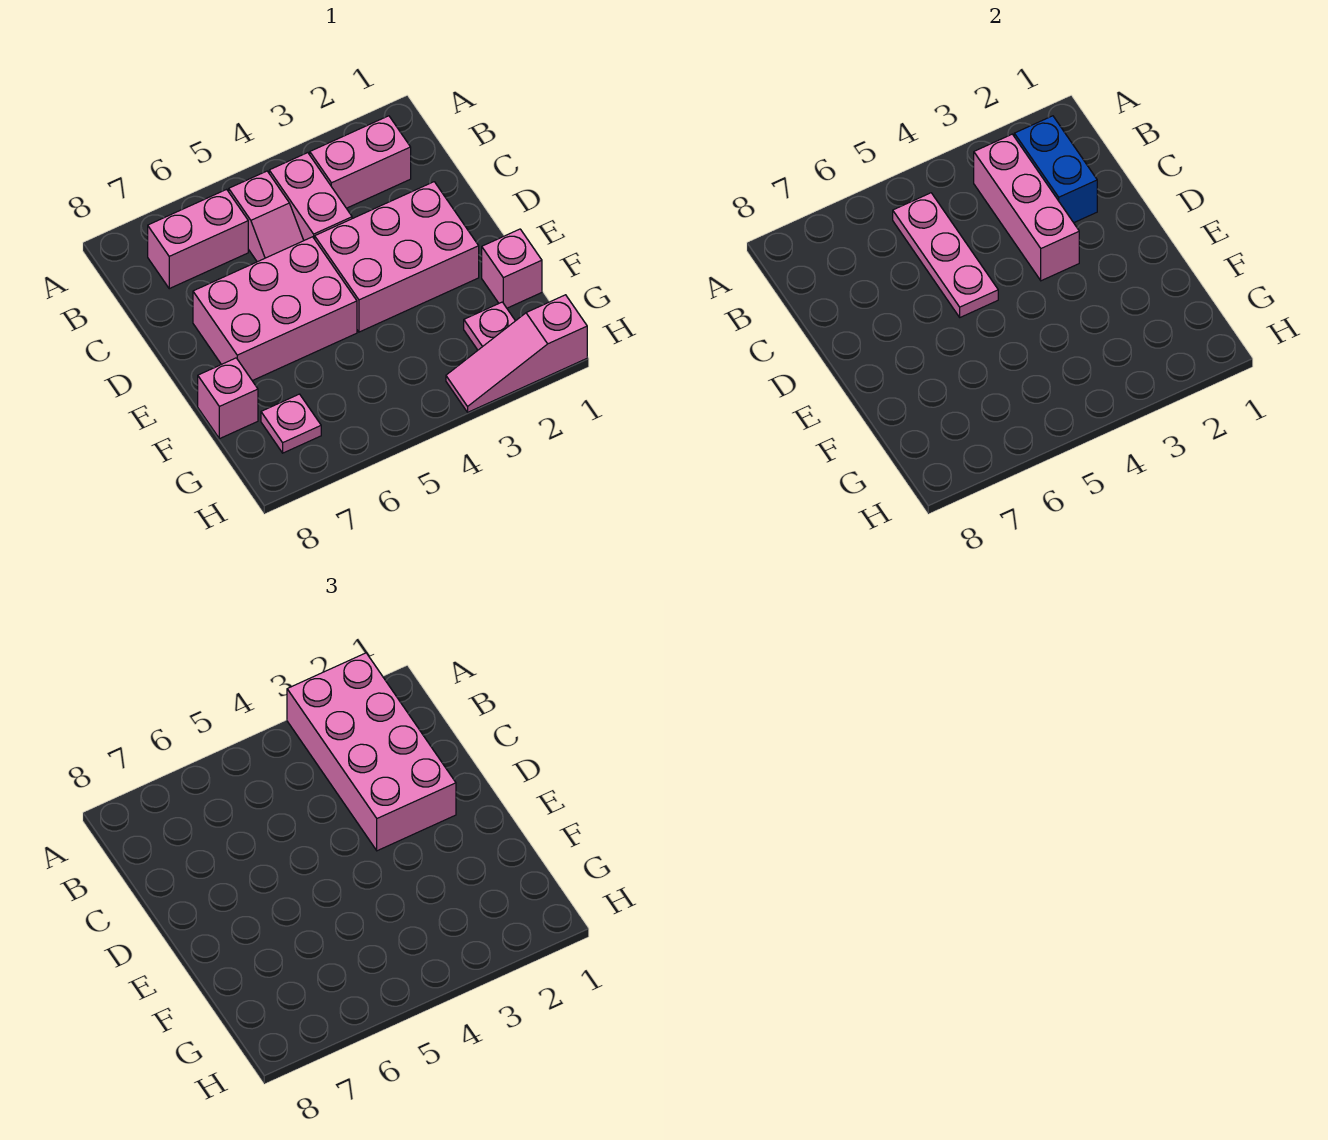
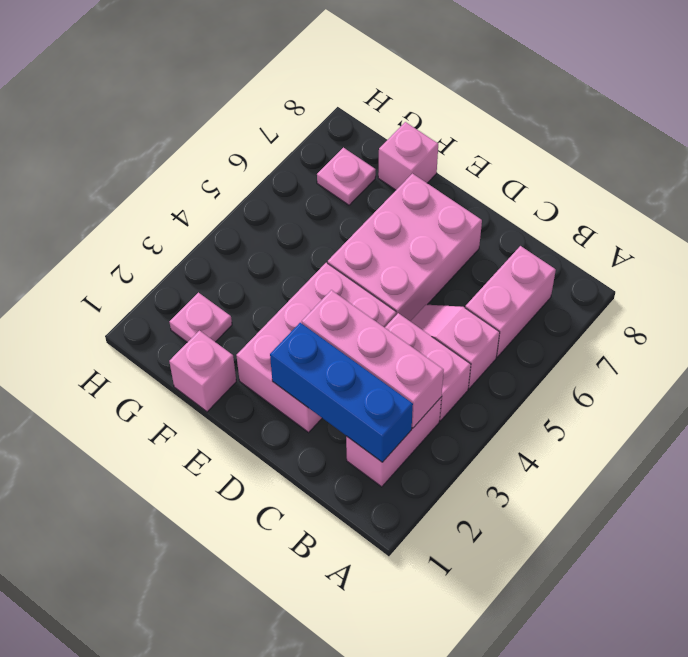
pink brick A2:D3 level 3 -> none
blue brick B2:C2 level 2 -> blue brick B2:D2 level 2
pink plate B5:D5 level 2 -> none
pink slope H1:H3 level 1 top 1 -> none

